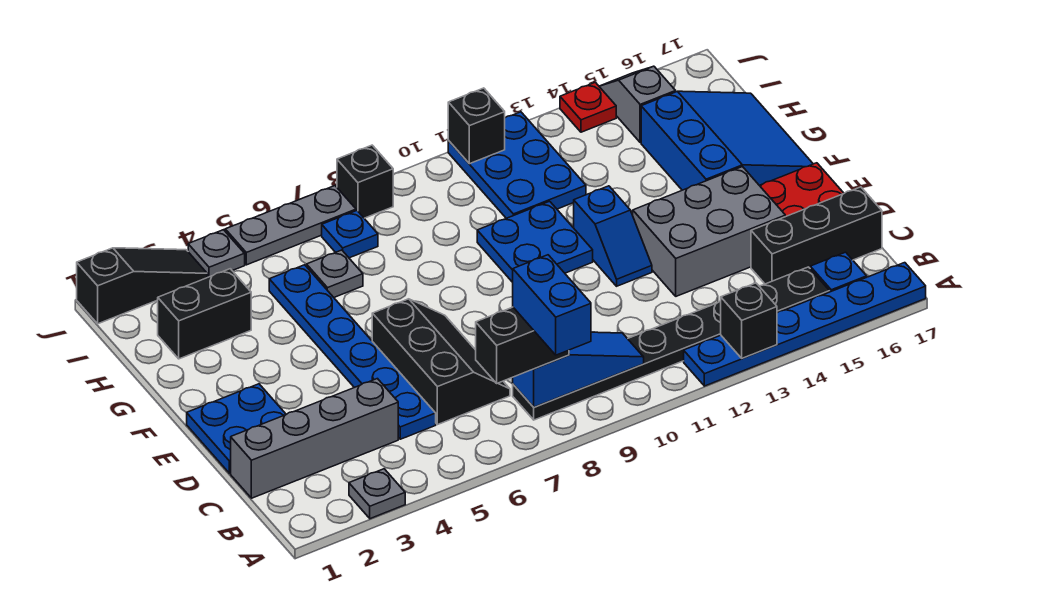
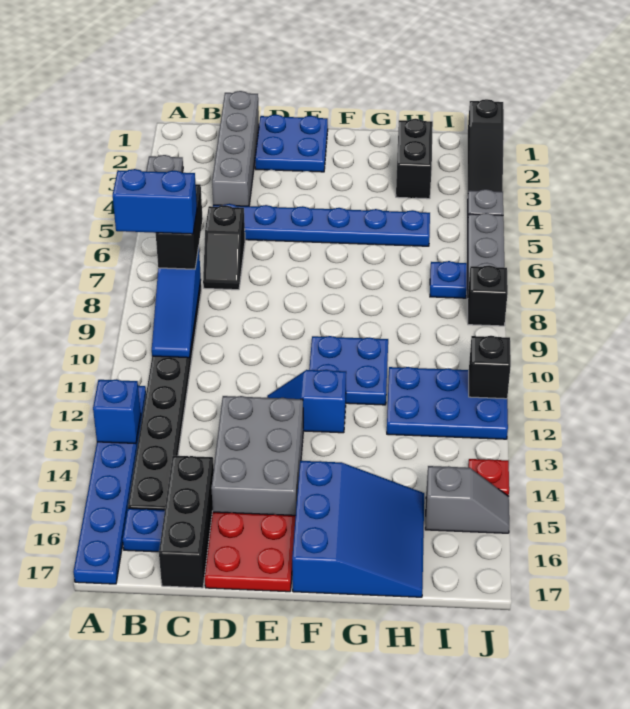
black brick A13 level 2 -> blue brick A13 level 2
black slope C6:E7 level 1 top 6 -> black slope C6:C7 level 1 top 6
blue slope F15:H17 level 1 top 15 -> blue slope F15:H17 level 1 top F
grey plate H6 level 1 -> none

